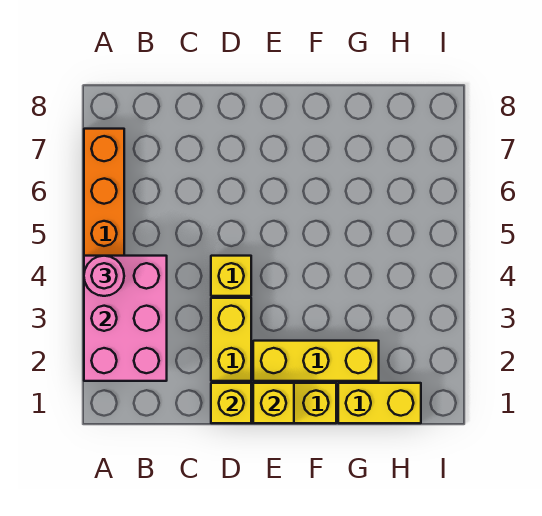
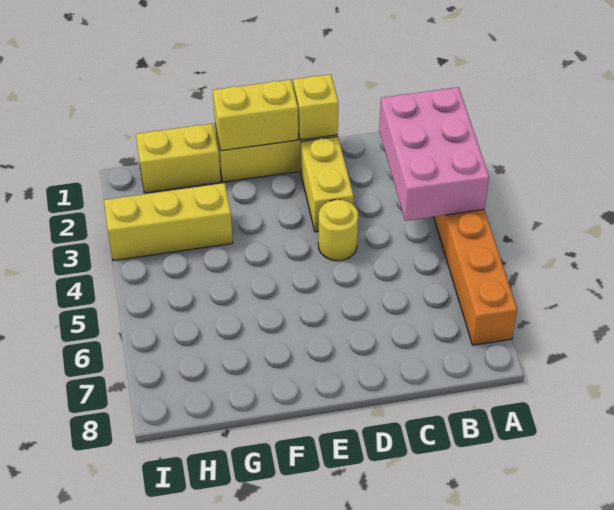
pink round brick A4 level 3 -> none
yellow brick D4 level 1 -> yellow round brick D4 level 1
yellow brick E1 level 2 -> yellow brick E1:F1 level 2
yellow brick E2:G2 level 1 -> yellow brick G3:I3 level 1

